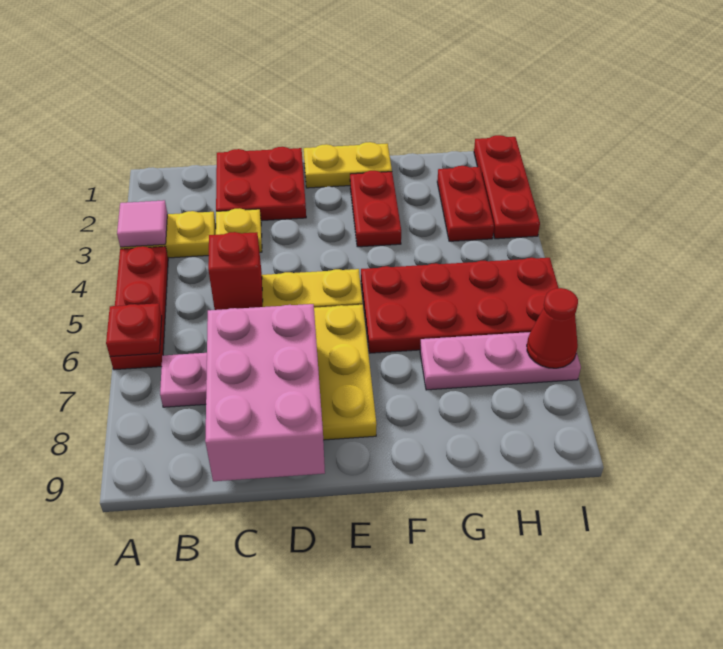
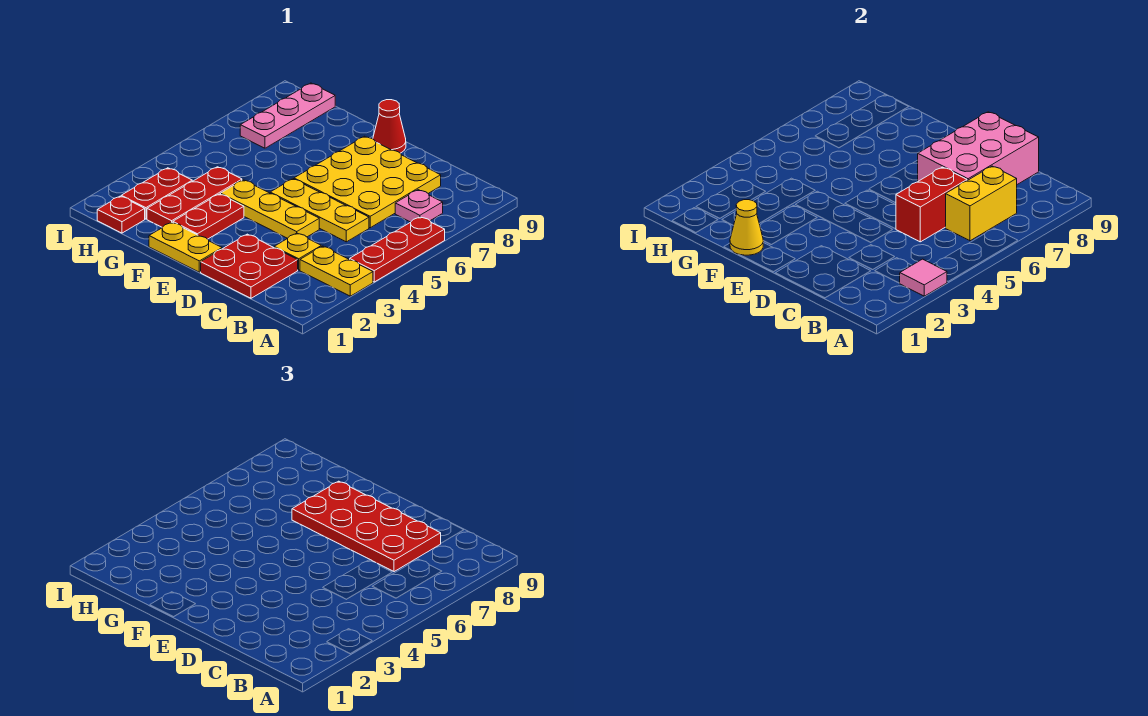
red plate A6 level 2 -> red plate H1 level 1
none -> yellow brick B6:B7 level 2
red brick C5 level 2 -> red brick C5:C6 level 2
none -> yellow plate D4:F4 level 1
none -> yellow cone F1 level 2
red plate F5:I6 level 1 -> red plate C7:F8 level 3
pink plate G7:I7 level 1 -> pink plate H7:H9 level 1
red plate I1:I3 level 1 -> red plate G2:G4 level 1
red cone I7 level 2 -> red cone E9 level 1

